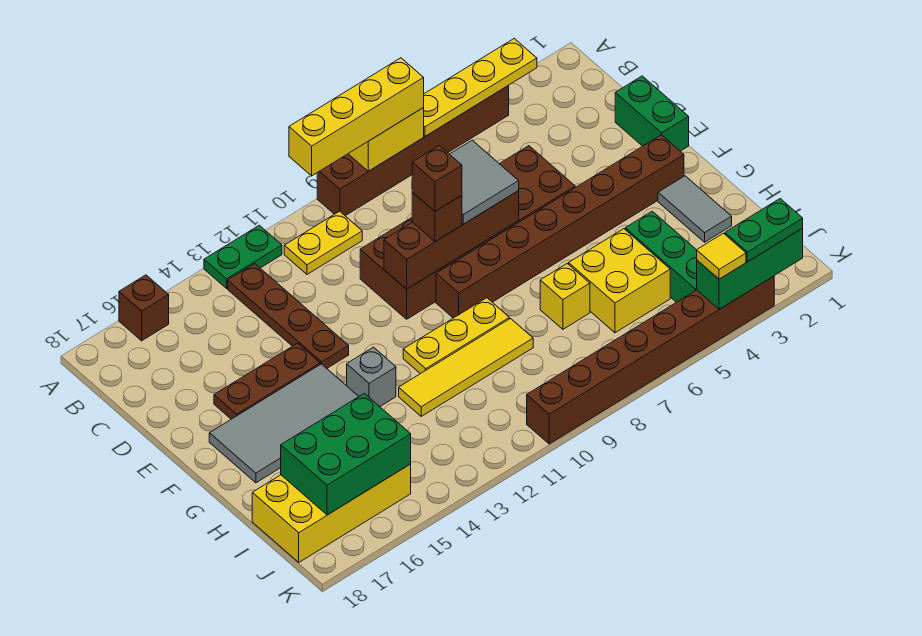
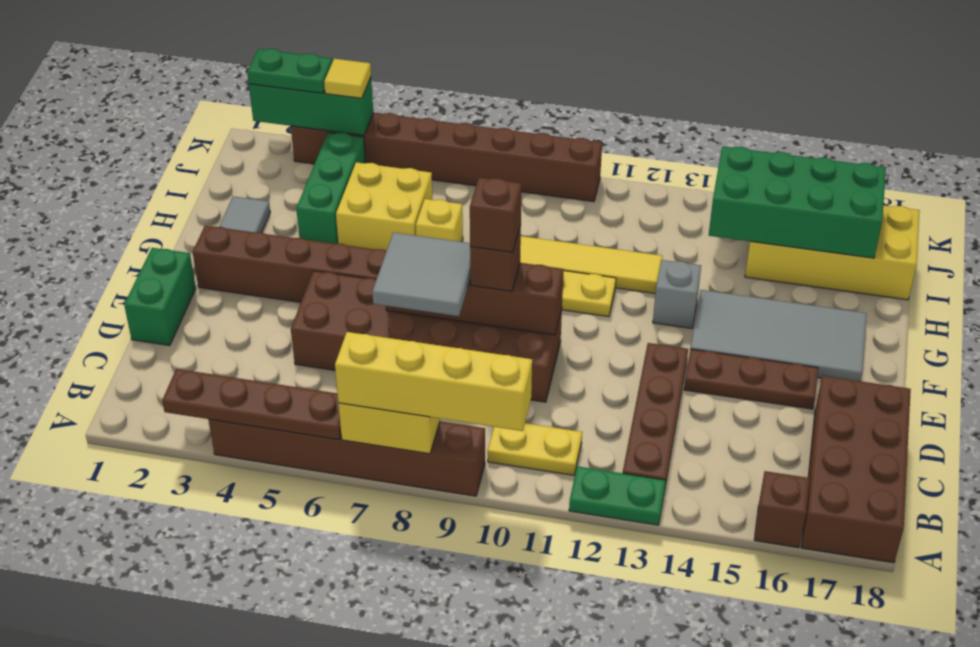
yellow plate A3:A6 level 2 -> brown plate A3:A6 level 2
none -> brown brick A17:D18 level 1
green brick I15:J17 level 2 -> green brick I14:J17 level 2

